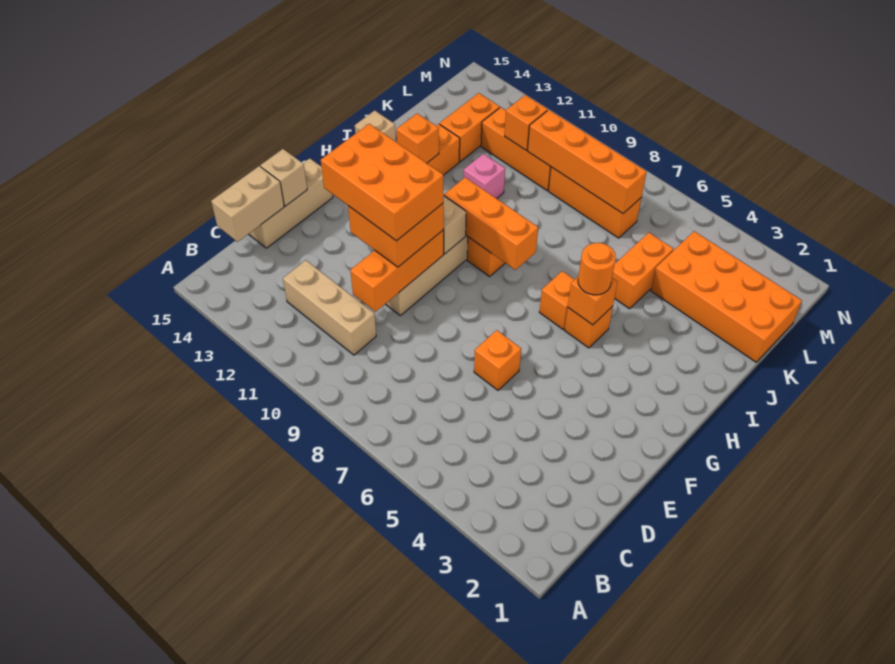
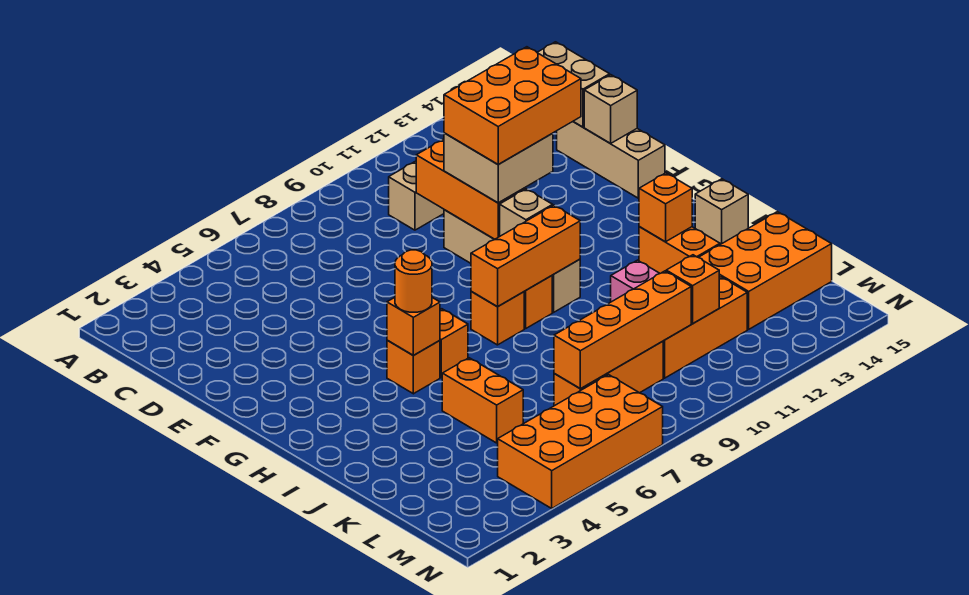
orange brick E6 level 1 -> orange brick H8 level 1
orange brick E10:F11 level 3 -> tan brick E10:F11 level 3
orange brick K1:L4 level 1 -> orange brick M4:N7 level 1
orange brick K13:L13 level 1 -> orange brick K13:L15 level 1

